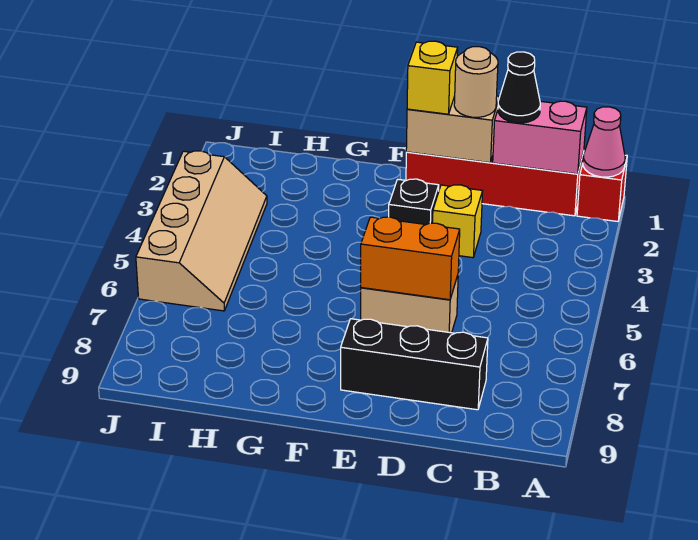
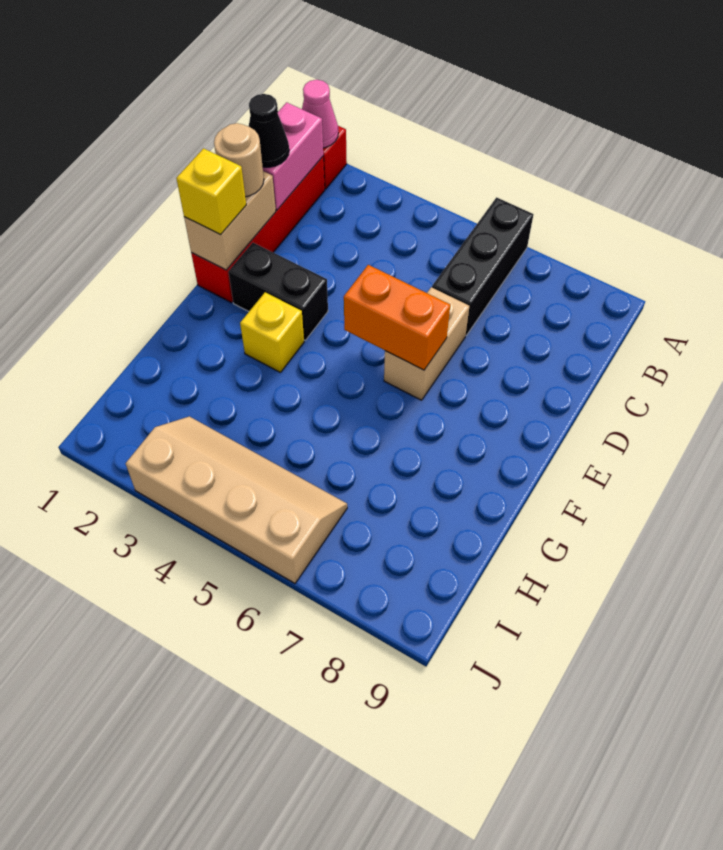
black brick C8:E8 level 1 -> black brick A6:C6 level 1
yellow brick D3 level 1 -> yellow brick F3 level 1
orange brick D6:E6 level 2 -> orange brick E5:E6 level 2
black brick E3 level 1 -> black brick E2:E3 level 1

